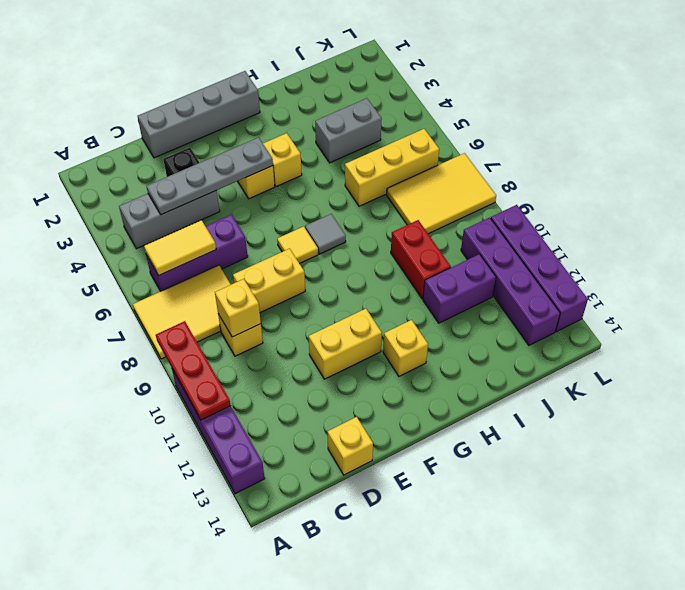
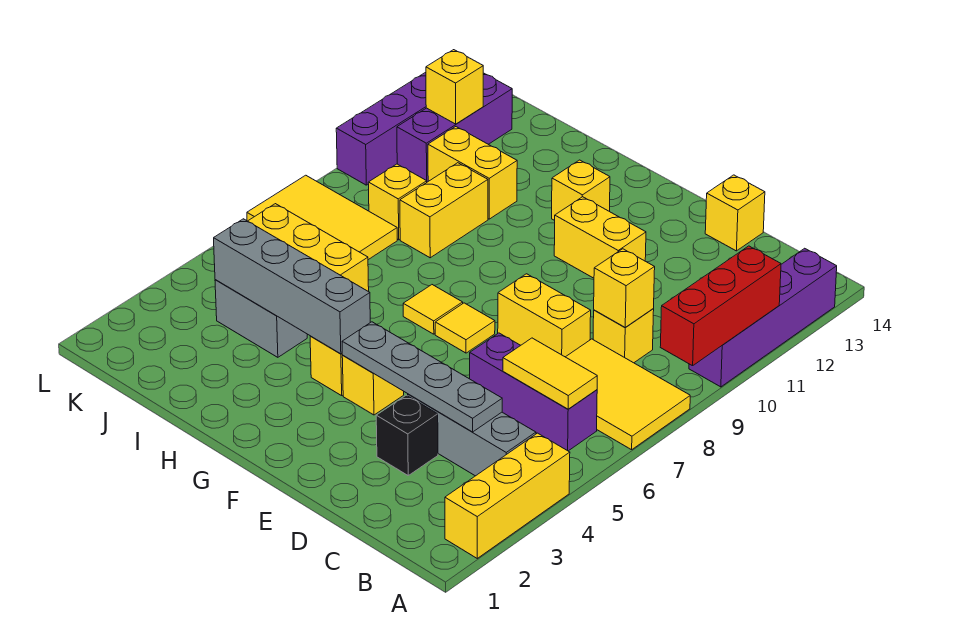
none -> yellow brick A2:A4 level 1
red plate A9:A11 level 2 -> red brick A9:A11 level 2
grey brick D1:G1 level 1 -> grey brick G4:J4 level 2
grey tile G7 level 1 -> yellow tile G7 level 1
red brick I9:I10 level 1 -> yellow brick I9:I10 level 1
purple brick I11:J11 level 1 -> yellow brick I11:J11 level 1
none -> yellow brick J9 level 1
purple brick K10:K13 level 1 -> purple brick K11:K13 level 1
none -> yellow brick K12 level 2

